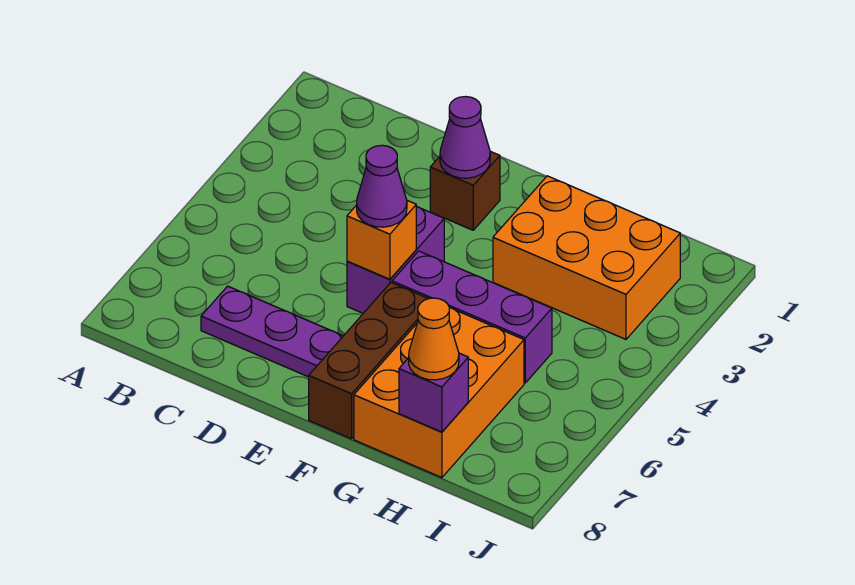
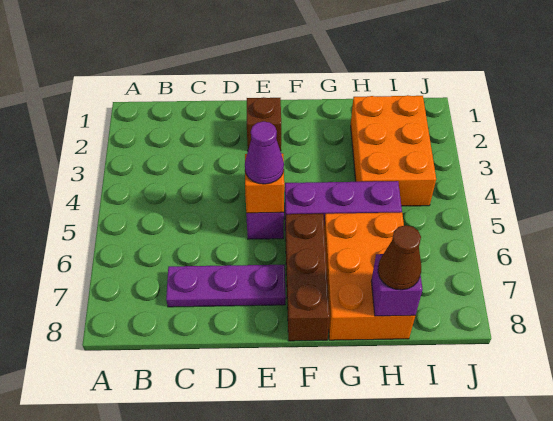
purple cone E2 level 2 -> none
orange brick G2:I3 level 1 -> orange brick H2:I4 level 1
orange cone H8 level 3 -> brown cone H8 level 3

